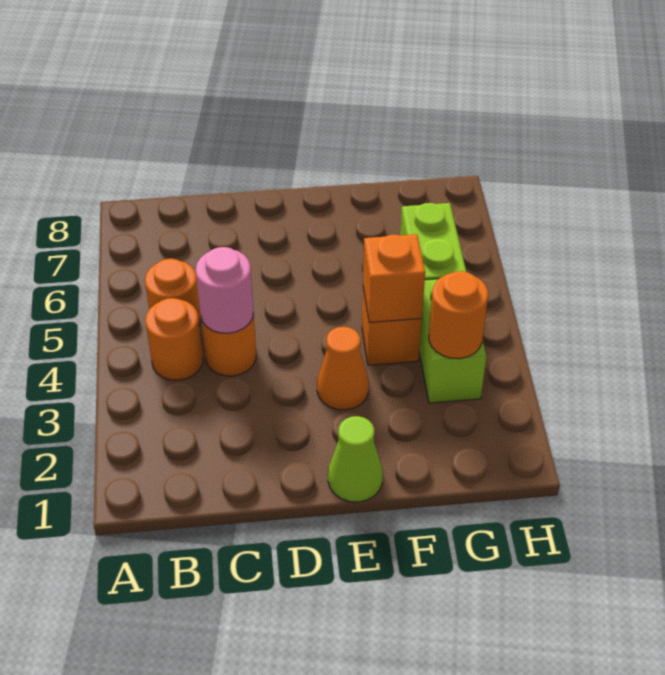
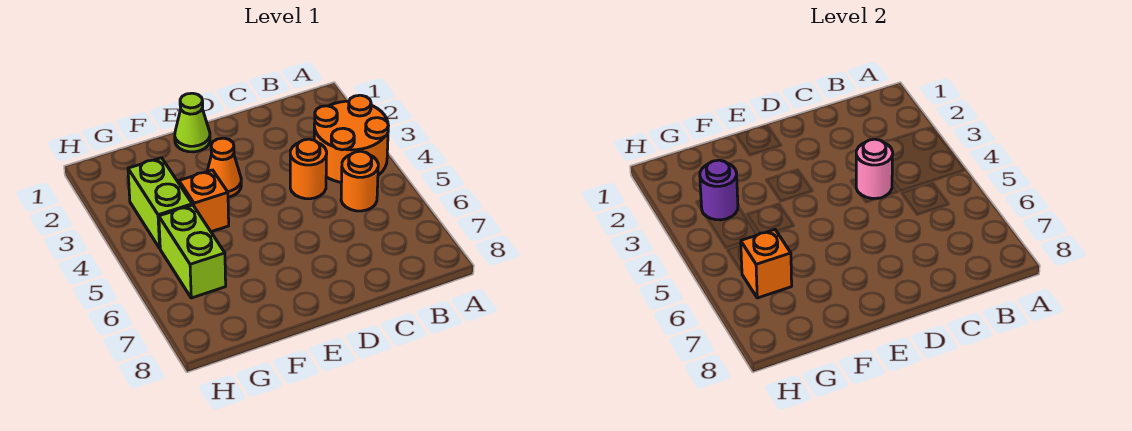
orange round brick B4 level 1 -> orange round brick A3:B4 level 1
orange brick F4 level 2 -> orange brick G6 level 2
orange round brick G3 level 2 -> purple round brick G3 level 2

